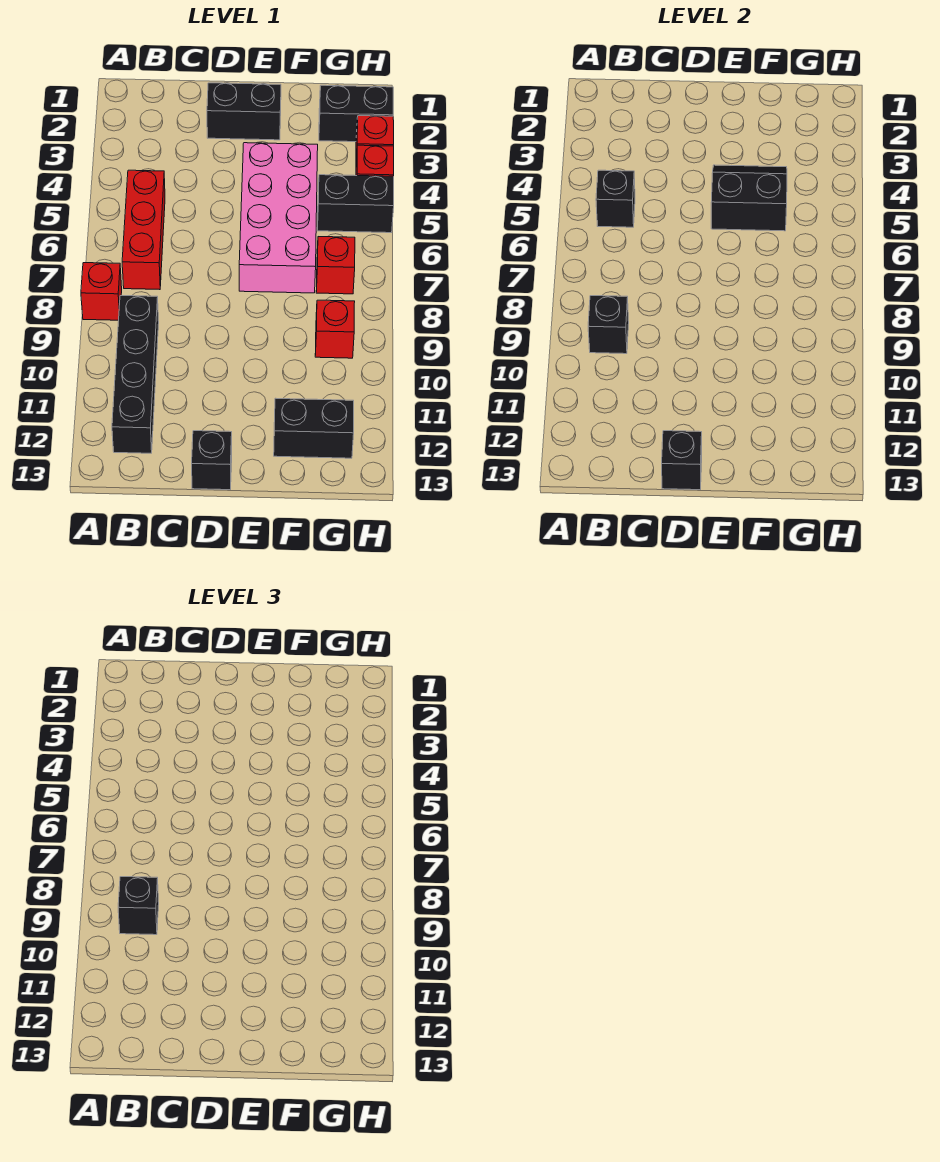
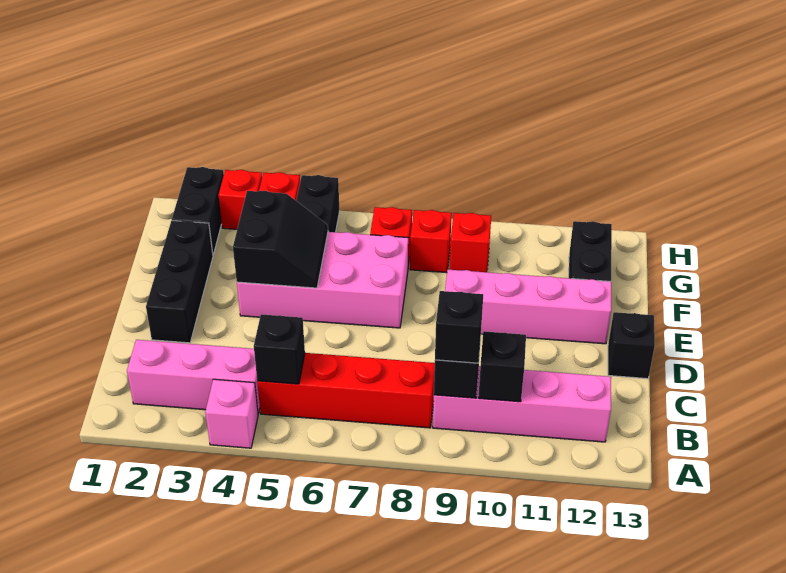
none -> pink brick A4 level 1
red brick A8 level 1 -> red brick G8 level 1
none -> pink brick B2:B4 level 1
red brick B5:B7 level 1 -> red brick B5:B8 level 1
black brick B9:B12 level 1 -> pink brick B9:B12 level 1
black brick D2:E2 level 1 -> black brick D2:F2 level 1
black brick D13 level 2 -> black brick B10 level 2
black slope E4:F5 level 2 top 5 -> black slope E4:F5 level 2 top 4
none -> pink brick E9:E12 level 1

